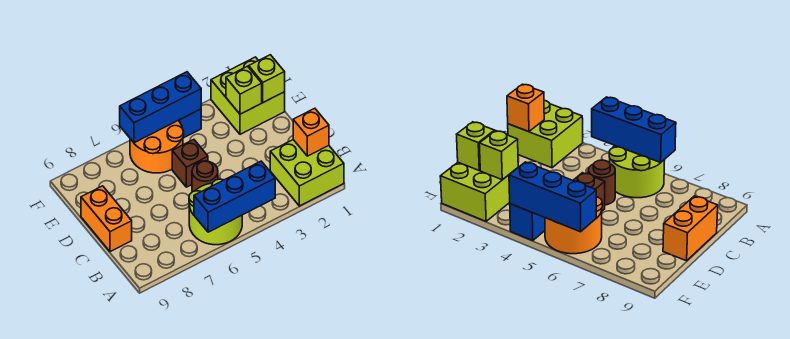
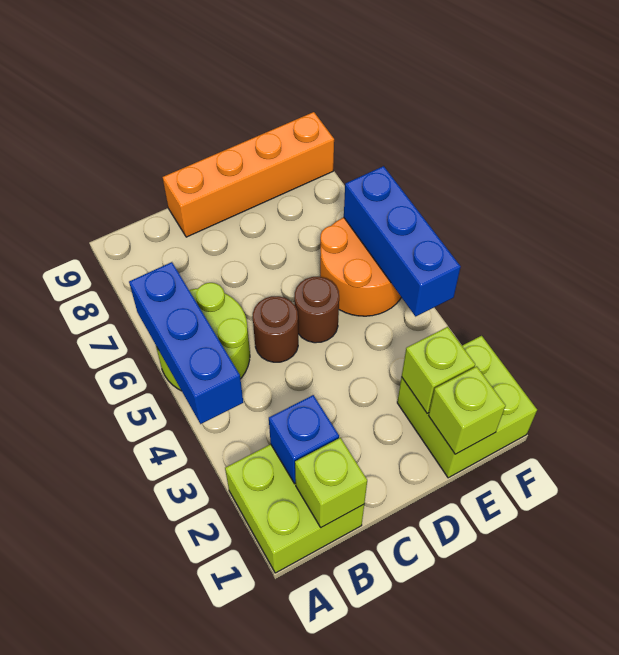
orange brick B1 level 2 -> lime brick B1 level 2
orange brick C9:D9 level 1 -> orange brick C9:F9 level 1
brown brick D5 level 1 -> brown round brick D5 level 1
blue brick F4 level 1 -> blue brick B2 level 2

